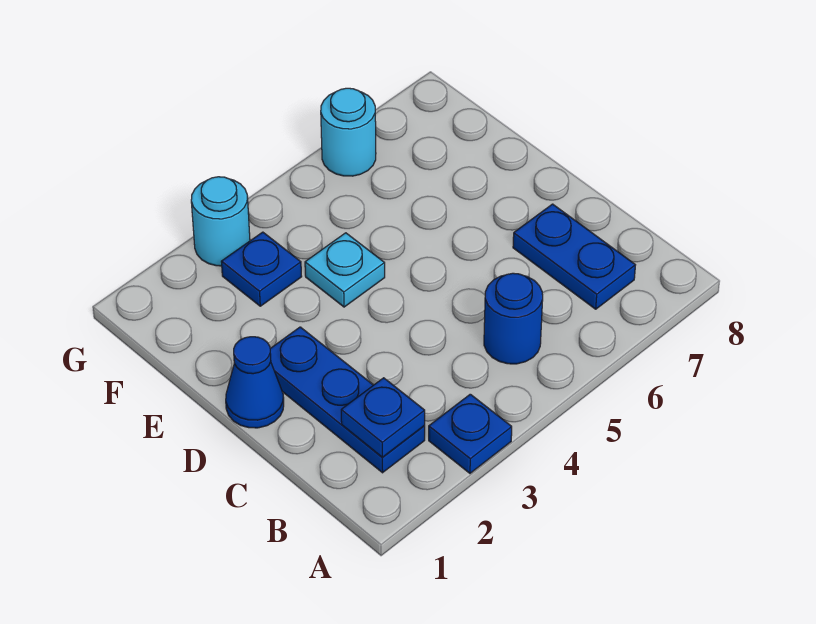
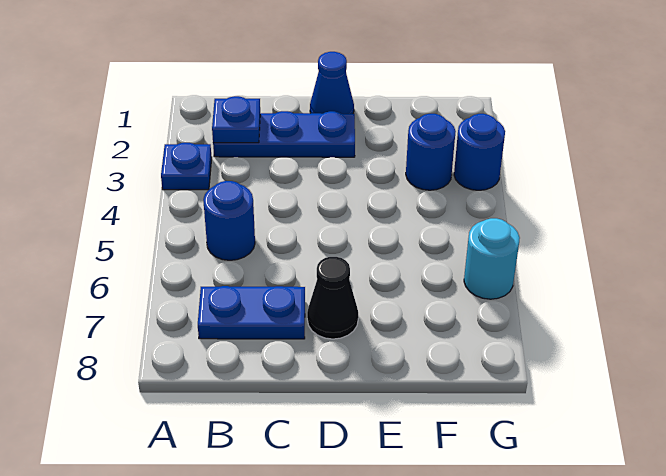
none -> black cone D7 level 1
cyan plate E4 level 1 -> none
blue plate F3 level 1 -> blue round brick F3 level 1
cyan round brick G3 level 1 -> blue round brick G3 level 1

